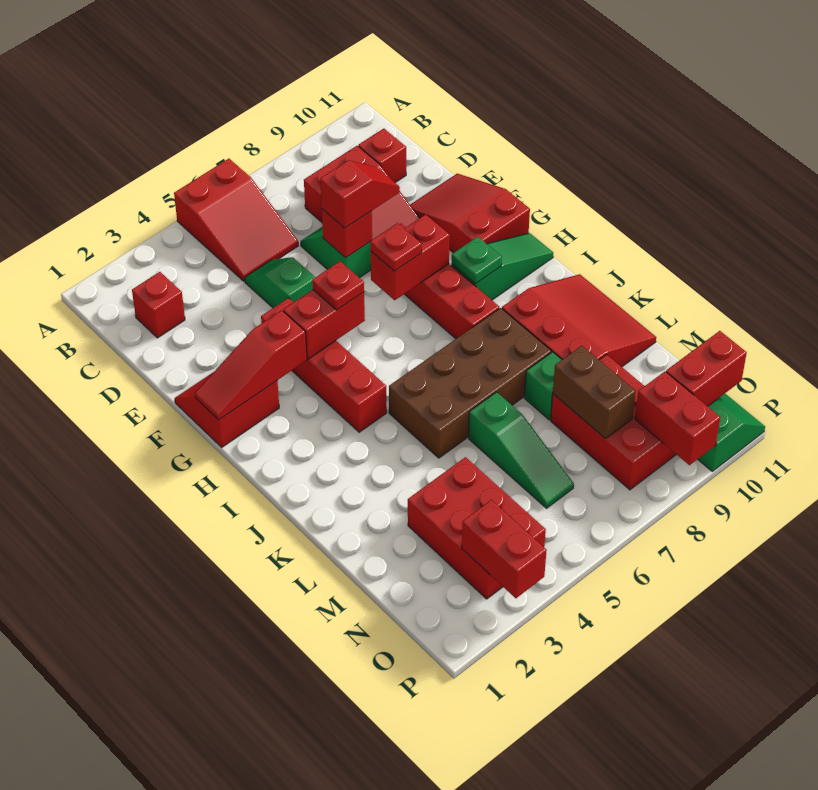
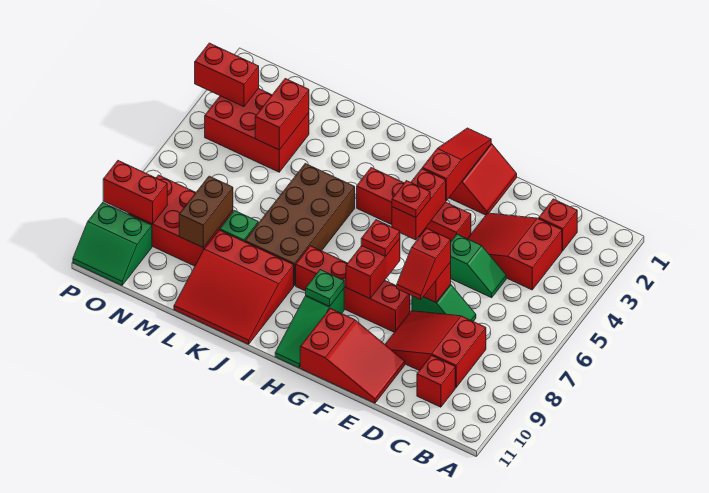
red slope A5:C6 level 1 top A -> red slope C3:E4 level 1 top C
green slope L6:N6 level 1 top L -> none
brown brick M8:N8 level 2 -> brown brick M8:M9 level 2
red brick O10:O11 level 2 -> red brick M3:M4 level 2

